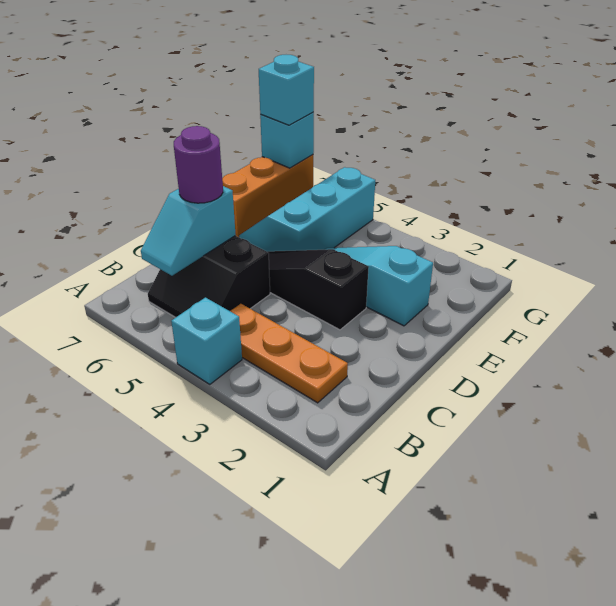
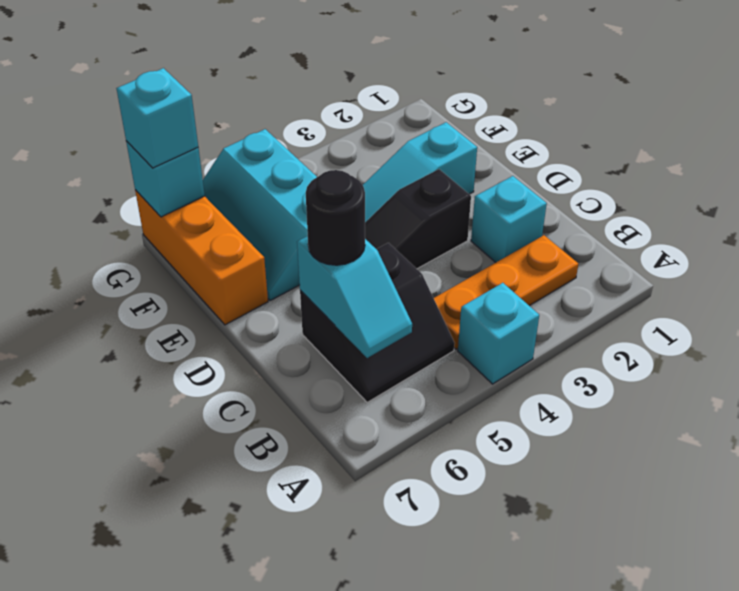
none -> cyan brick C2 level 1
purple round brick C6 level 3 -> black round brick C6 level 3

